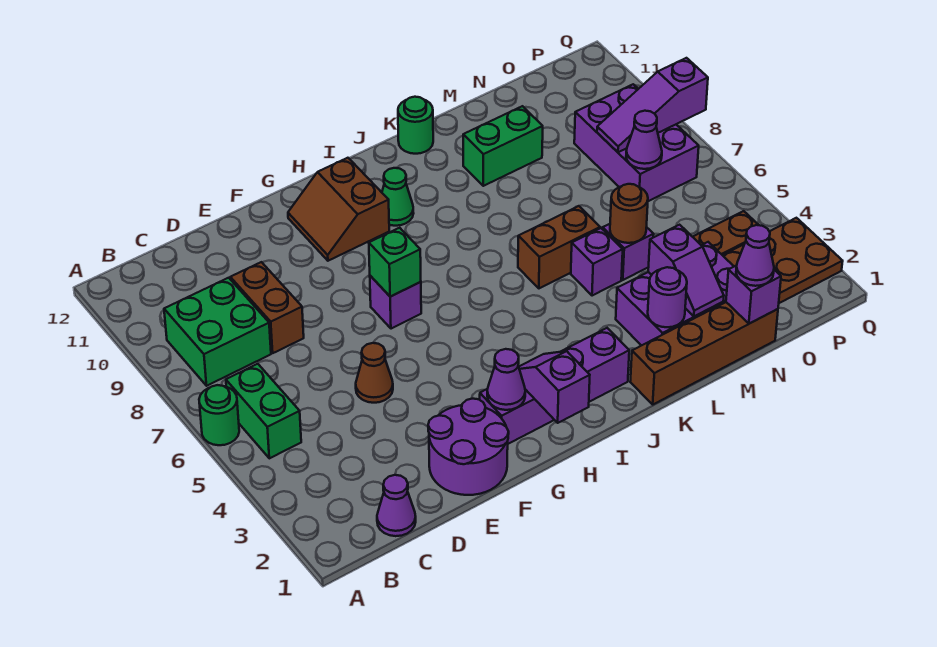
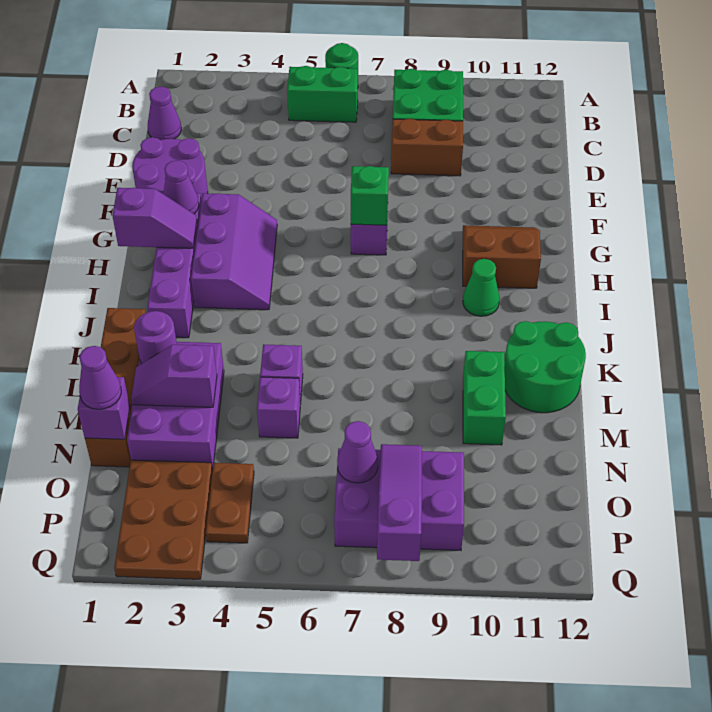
brown cone E5 level 1 -> none
none -> purple slope G3:I4 level 1 top 3
brown brick K6:L6 level 1 -> none
green round brick K12 level 1 -> green round brick K11:L12 level 1
brown round brick M5 level 2 -> none

